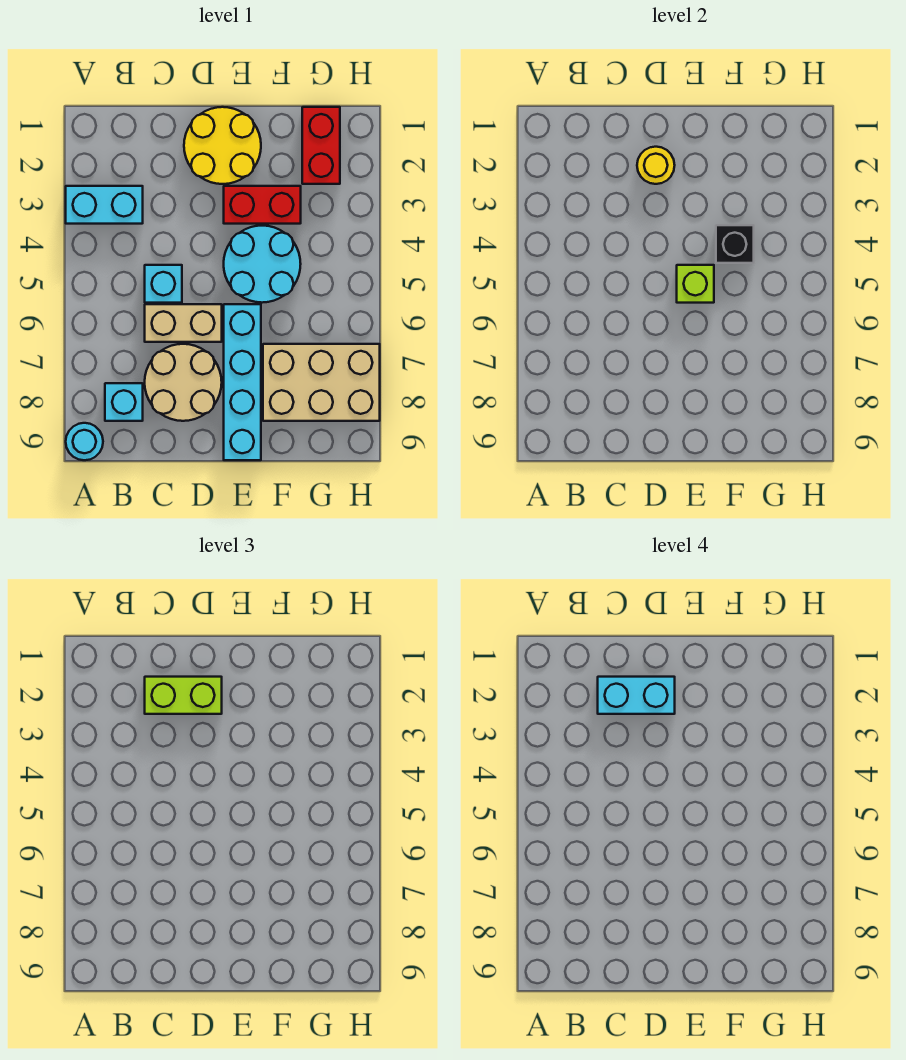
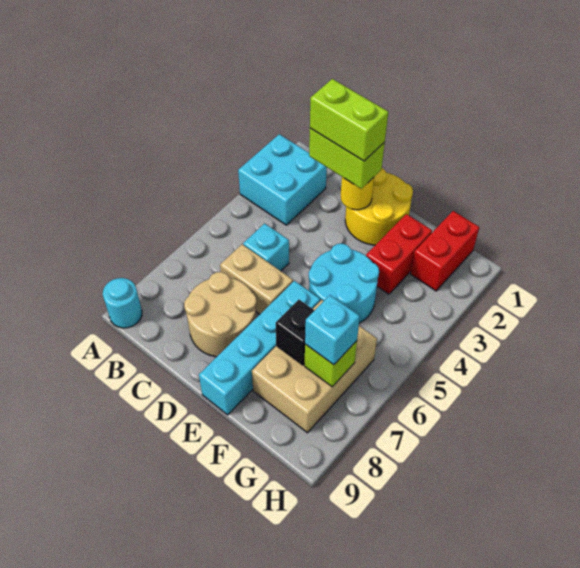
cyan brick A3:B3 level 1 -> cyan brick A2:B3 level 1
cyan brick B8 level 1 -> cyan brick G7 level 3
cyan brick C2:D2 level 4 -> lime brick C2:D2 level 4
red brick E3:F3 level 1 -> red brick F2:F3 level 1
lime brick E5 level 2 -> lime brick G7 level 2
black brick F4 level 2 -> black brick F7 level 2
tan brick F7:H8 level 1 -> tan brick F6:G8 level 1

